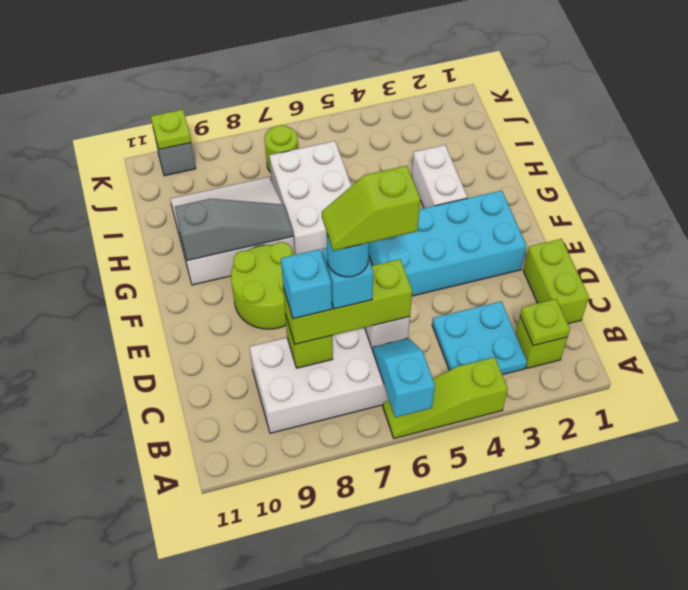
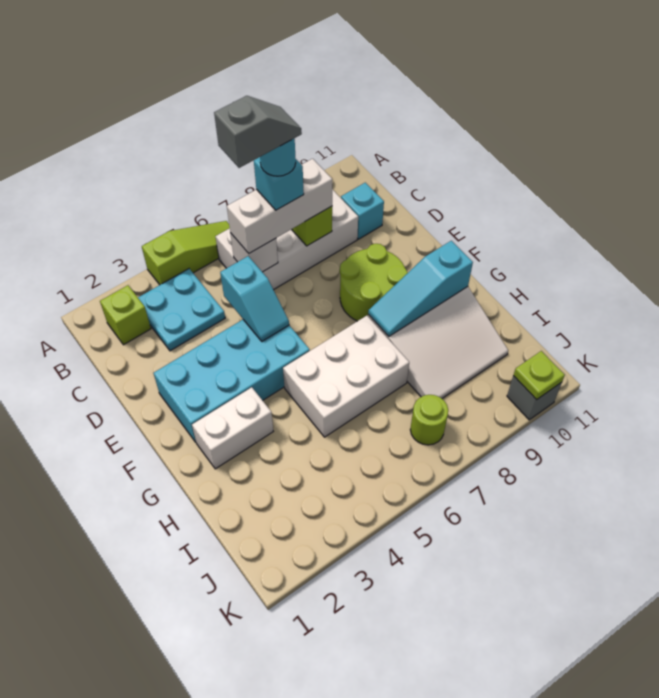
cyan slope A6:B6 level 2 top A -> cyan slope D5:E5 level 2 top D
lime plate B2 level 2 -> none
lime brick C1:D1 level 1 -> none
lime brick C6:C8 level 3 -> white brick C6:C8 level 3
lime slope C6:C7 level 6 top 6 -> grey slope C6:C7 level 6 top 6
cyan brick C8 level 4 -> cyan brick C10 level 1
white brick G3:H3 level 1 -> white brick G2:G3 level 1
white brick G6:I7 level 1 -> white brick G5:H7 level 1
grey slope G8:G10 level 2 top 10 -> cyan slope G8:G10 level 2 top 10

